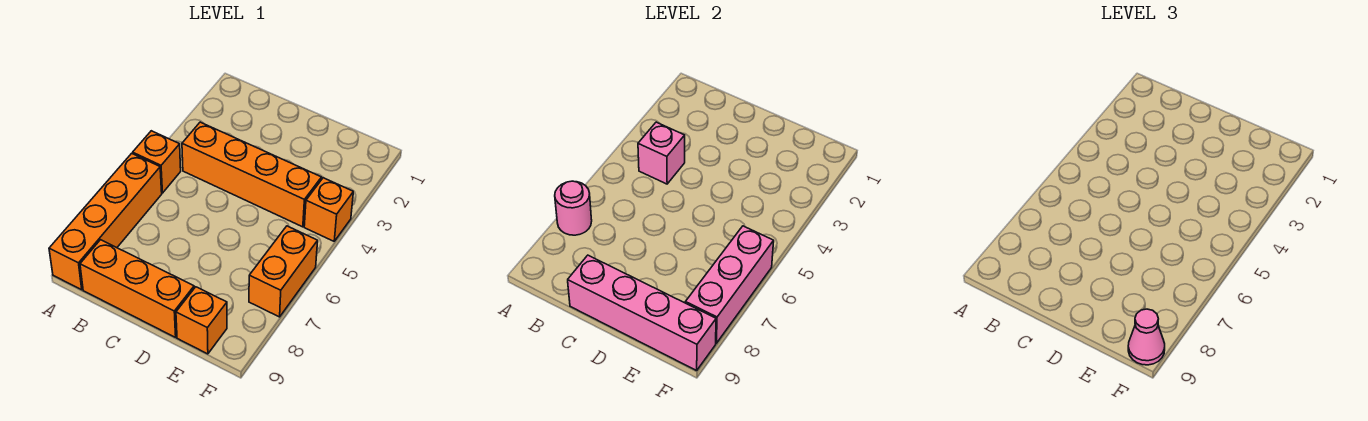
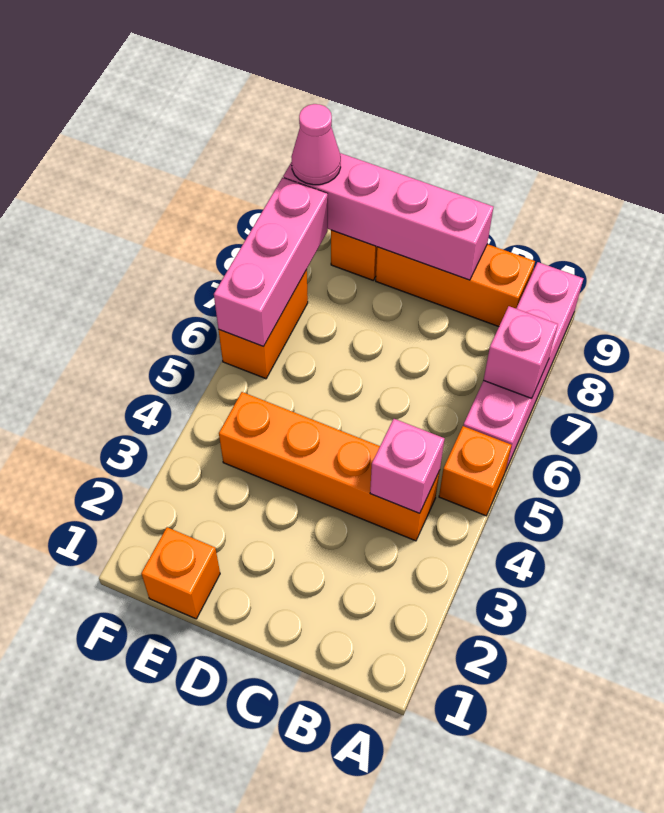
orange brick A6:A9 level 1 -> pink brick A6:A9 level 1
pink round brick A7 level 2 -> pink brick A7 level 2
orange brick F4 level 1 -> orange brick E1 level 1

